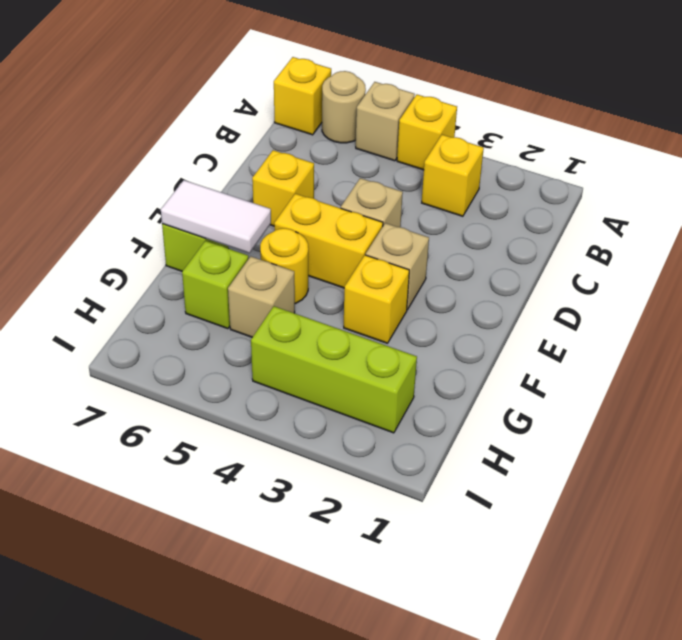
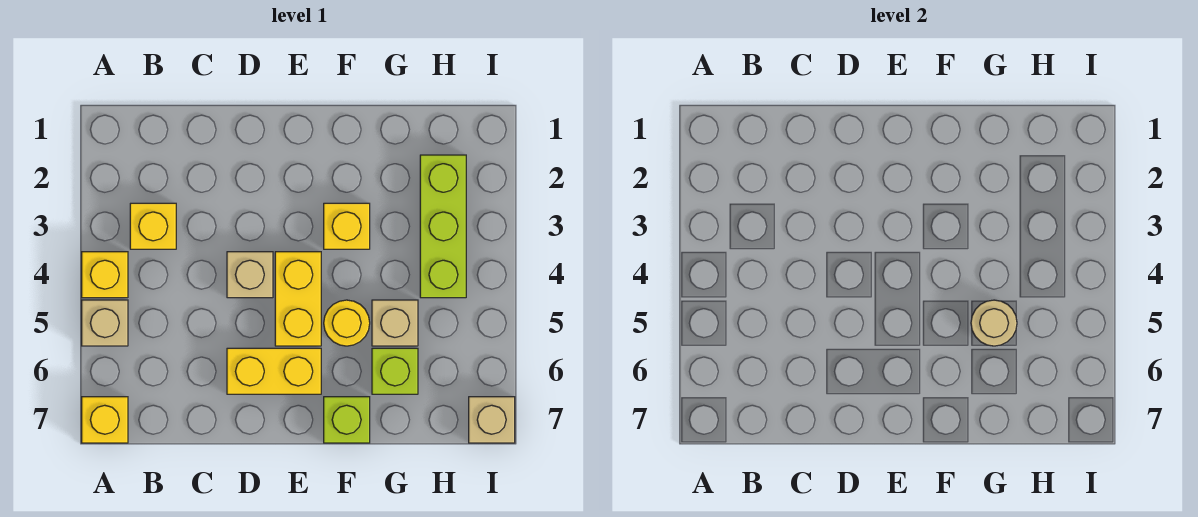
tan round brick A6 level 1 -> tan round brick G5 level 2
yellow brick D6 level 1 -> yellow brick D6:E6 level 1
tan brick E3 level 1 -> tan brick I7 level 1
white tile F6:F7 level 2 -> none

